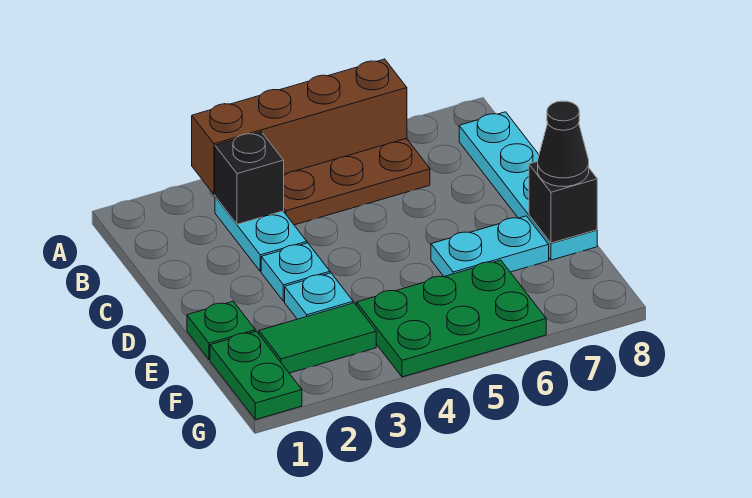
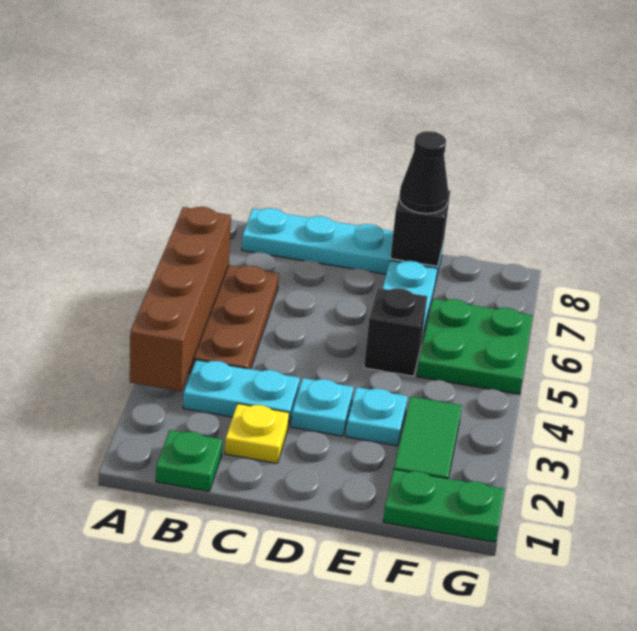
black brick B3 level 2 -> black brick E5 level 1
none -> yellow plate C2 level 1
green plate E1 level 1 -> green plate B1 level 1
green plate F4:G6 level 1 -> green plate F5:G6 level 1

